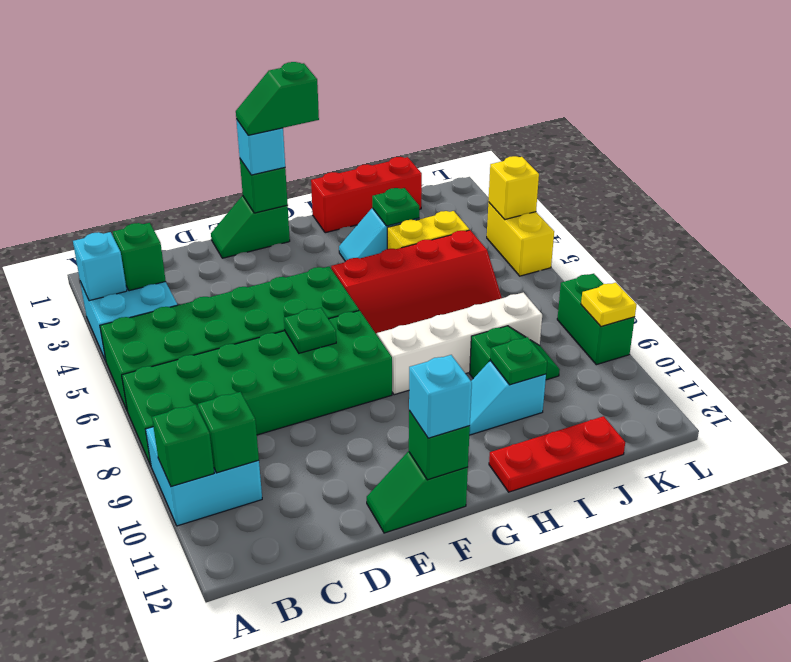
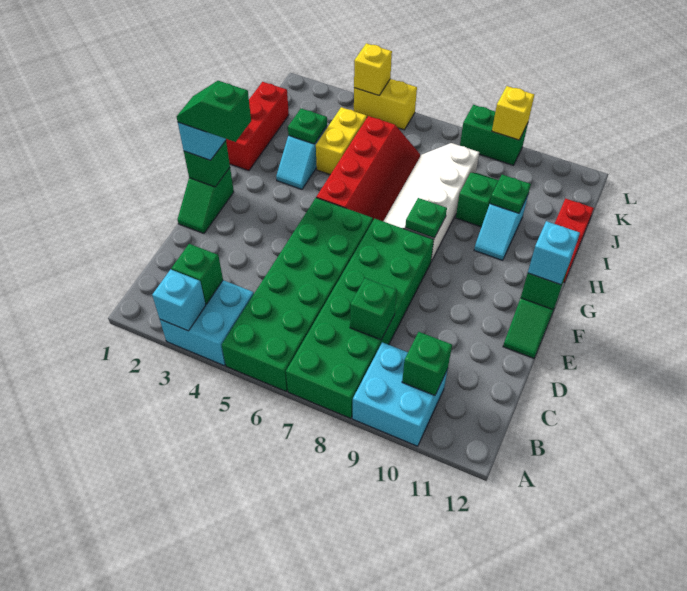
green brick A10 level 2 -> green brick C8 level 2
green plate E7 level 2 -> green plate G8 level 2
green slope F1:G1 level 4 top G -> green slope F1:F2 level 4 top 2
yellow plate L9 level 2 -> yellow brick L9 level 2

